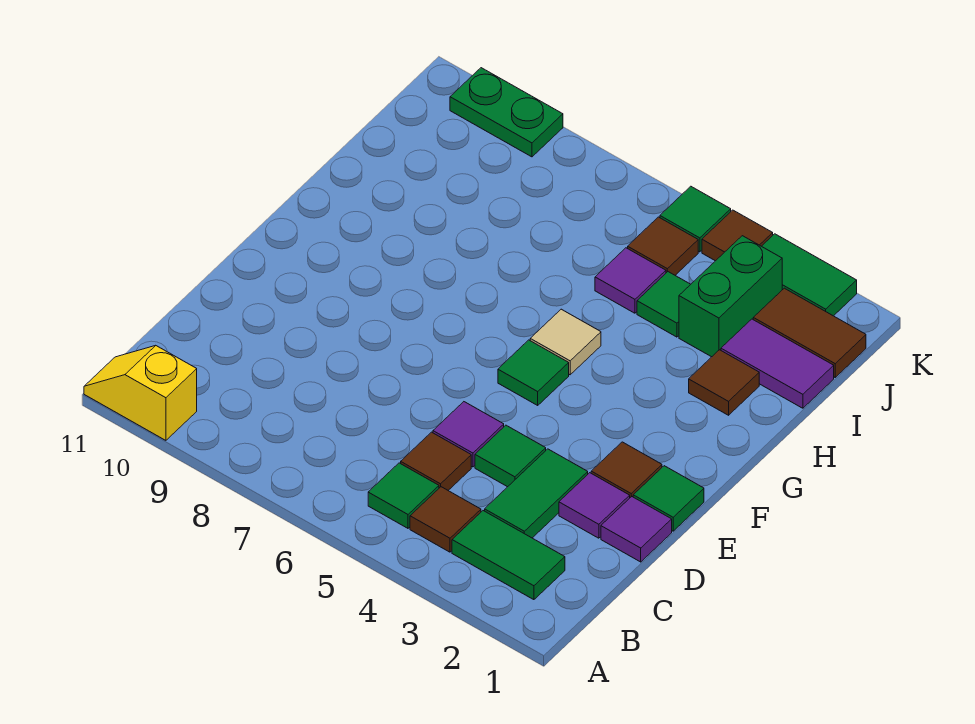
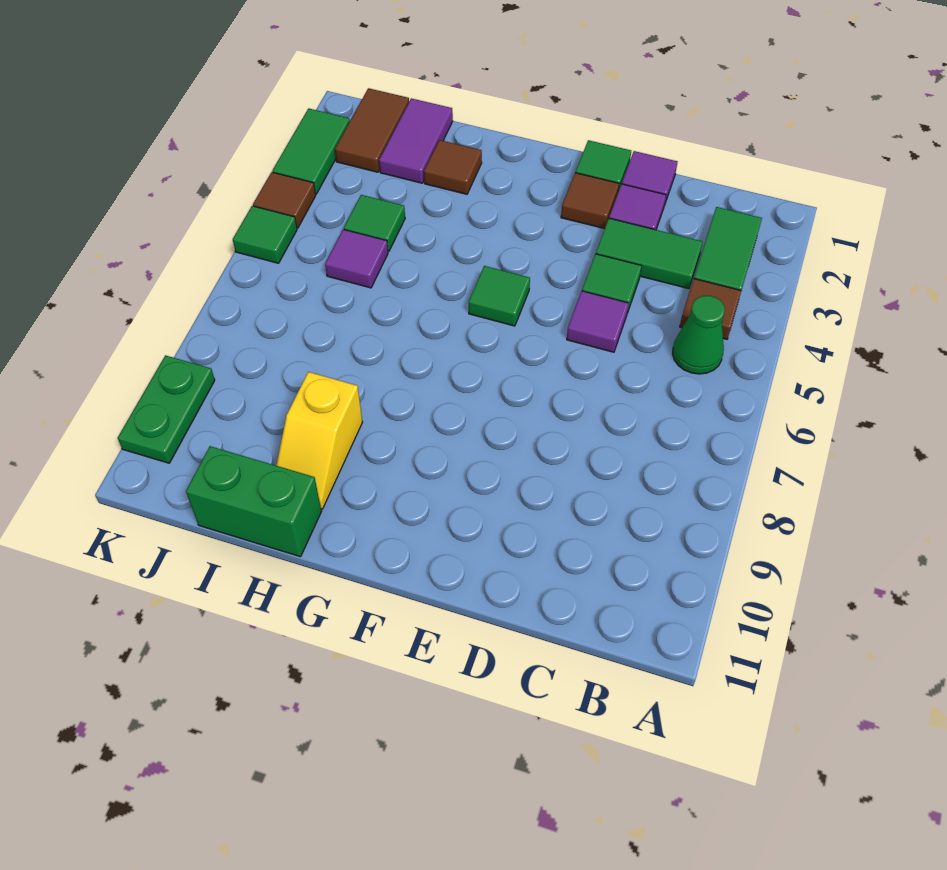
yellow slope A10:A11 level 1 top 10 -> yellow slope H9:H10 level 1 top 9
green tile B5 level 1 -> green cone B5 level 1
brown tile C5 level 1 -> none
tan tile G5 level 1 -> none
green brick I3:J3 level 1 -> green brick H11:I11 level 1
brown tile J5 level 1 -> none

